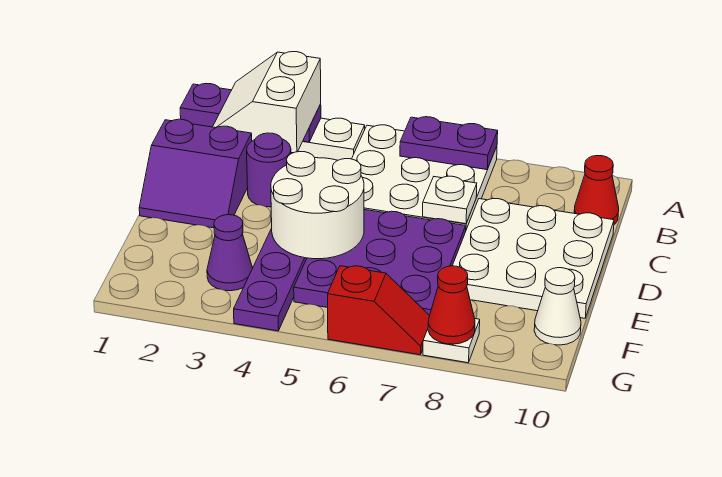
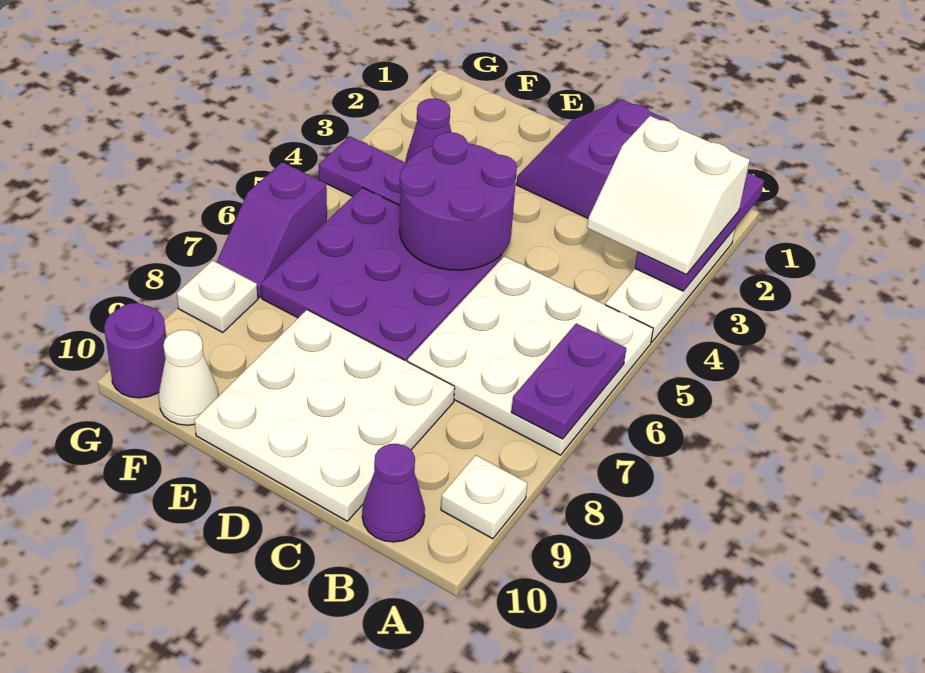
white slope A2:B3 level 3 top 3 -> white slope A2:B3 level 3 top 2
red cone B10 level 1 -> purple cone B10 level 1
purple round brick C3 level 1 -> purple round brick G10 level 1
white plate C7 level 2 -> white plate A9 level 1
white round brick D4:E5 level 2 -> purple round brick D4:E5 level 2
red slope G6:G7 level 1 top 6 -> purple slope G6:G7 level 1 top 6
red cone G8 level 2 -> none

